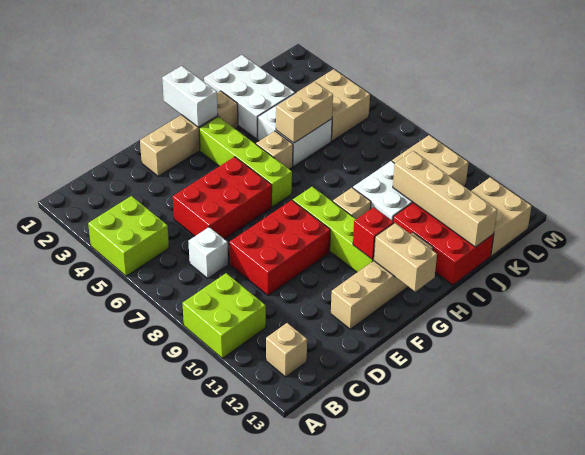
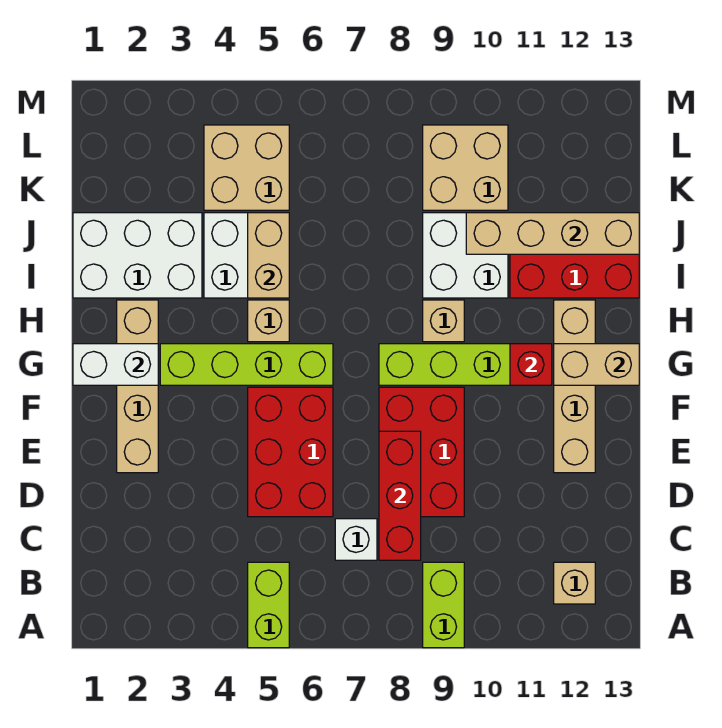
lime brick A4:B5 level 1 -> lime brick A5:B5 level 1
lime brick A9:B10 level 1 -> lime brick A9:B9 level 1
none -> red brick C8:E8 level 2
tan brick K12:L13 level 1 -> none

